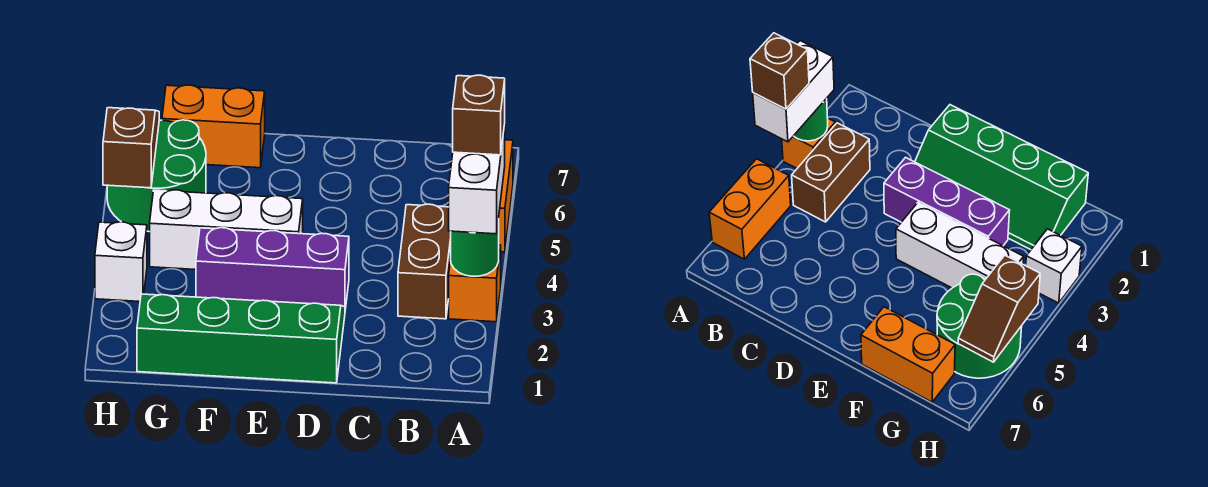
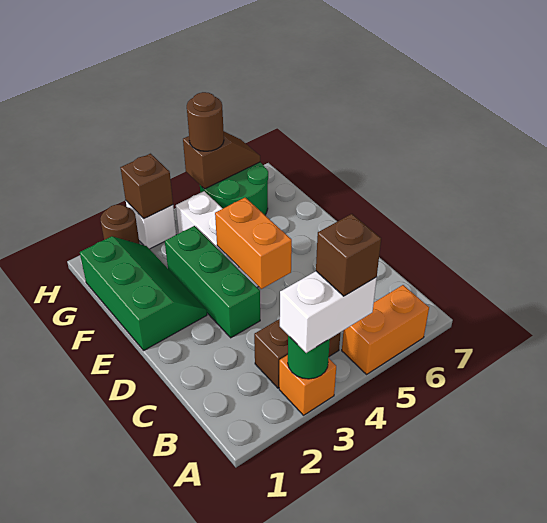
green slope D1:G2 level 1 top 1 -> green slope E1:G2 level 1 top 1
purple brick D3:F3 level 1 -> green brick D3:F3 level 1
orange brick F7:G7 level 1 -> orange brick D4:E4 level 2
none -> brown round brick H2 level 1
none -> brown brick H3 level 2
none -> brown round brick H5 level 3

